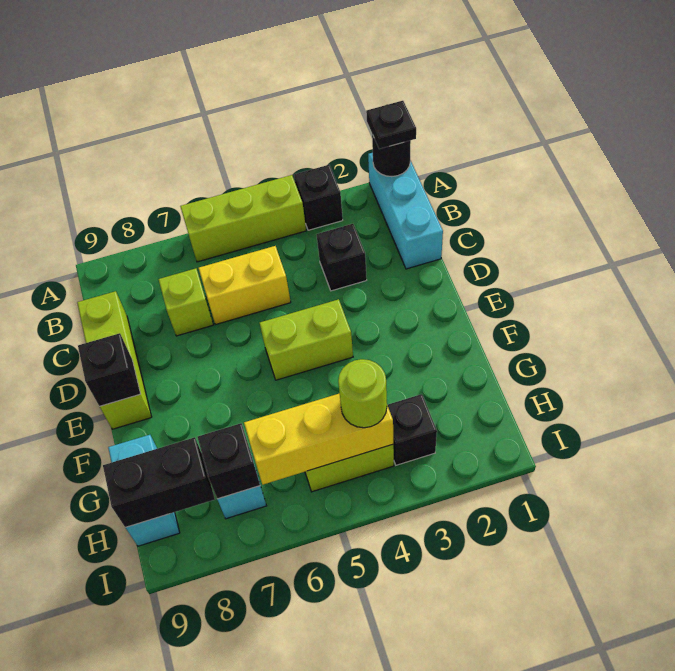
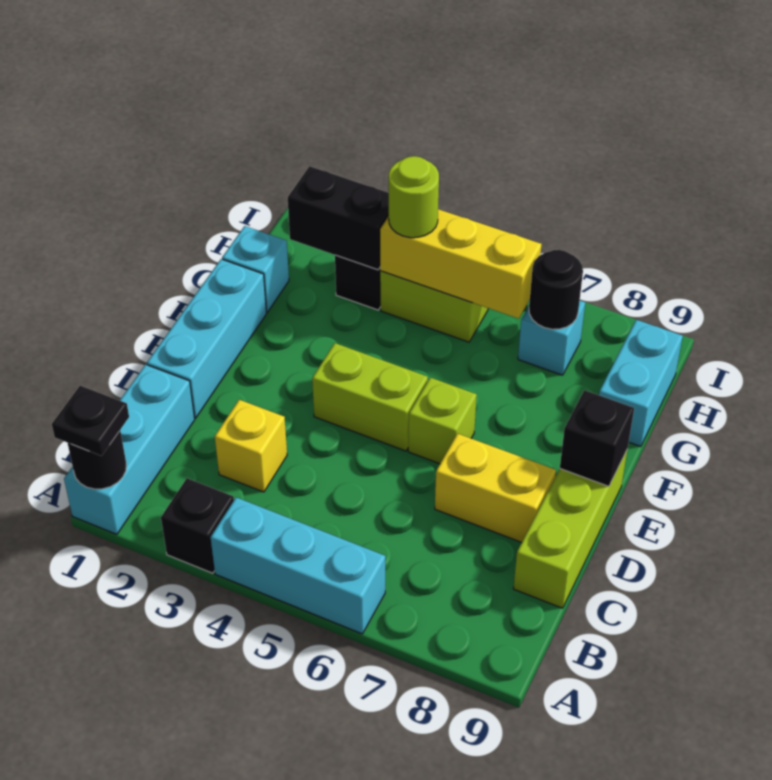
lime brick A4:A6 level 1 -> cyan brick A4:A6 level 1
black brick C3 level 1 -> yellow brick C3 level 1
yellow brick C5:C6 level 1 -> yellow brick D7:D8 level 1
lime brick C7 level 1 -> lime brick E6 level 1
none -> cyan brick D1:F1 level 1
none -> cyan brick G1 level 1
black brick H7 level 2 -> black round brick H7 level 2
black brick H8:H9 level 2 -> black brick H2:H3 level 2

